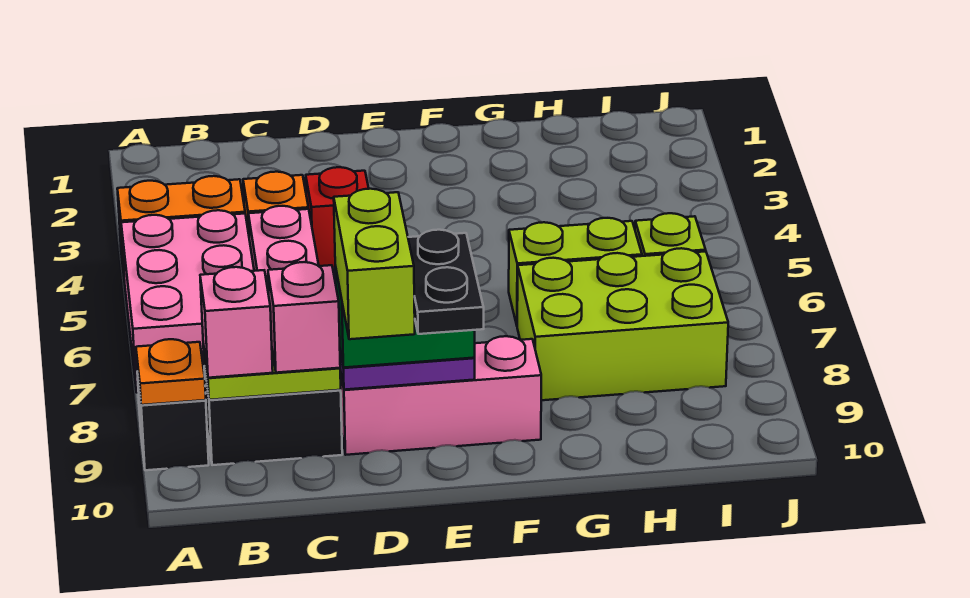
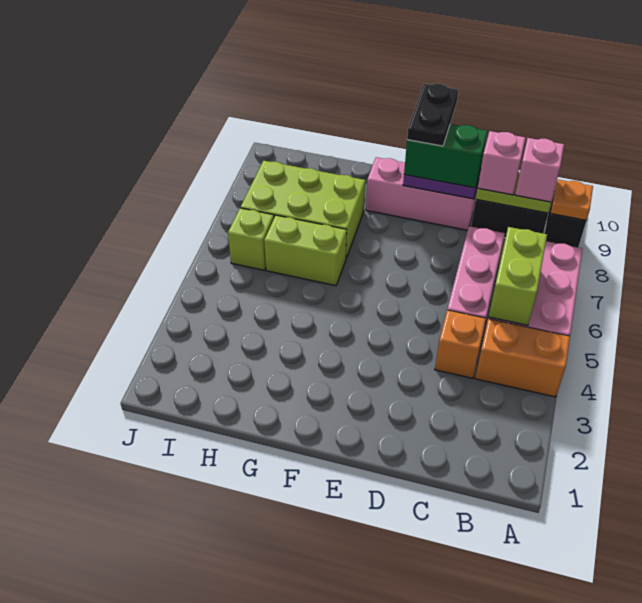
red brick D4 level 1 -> none
lime brick D9:D10 level 4 -> lime brick B5:B6 level 2

